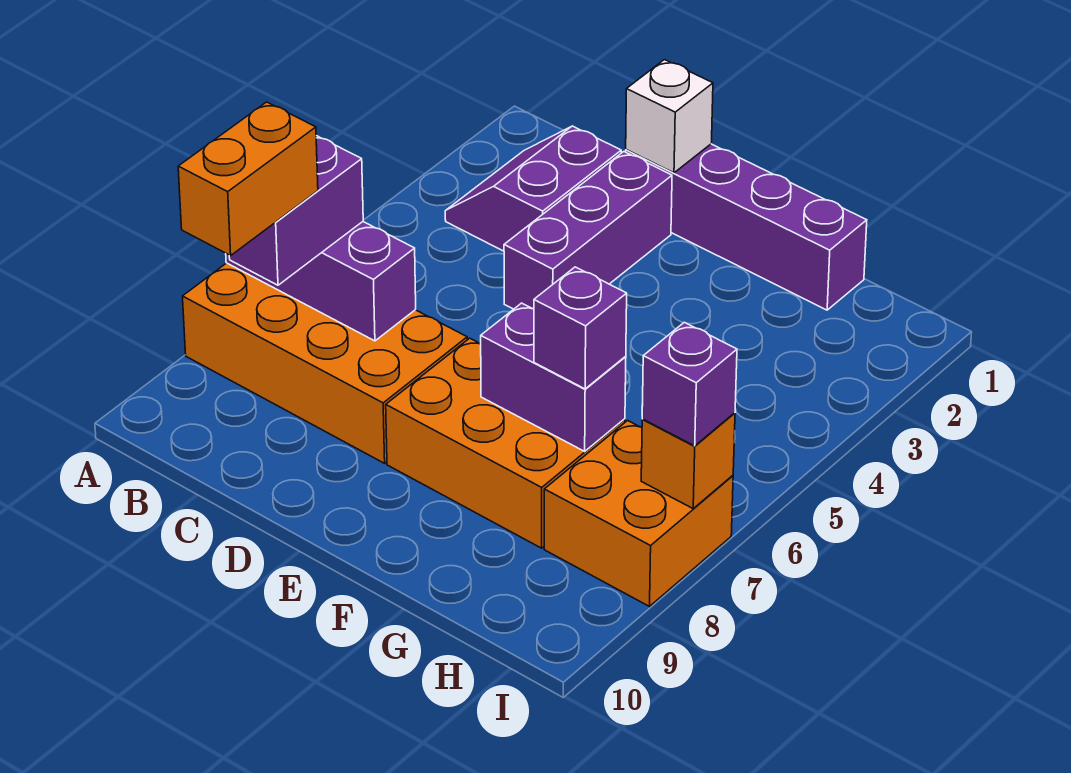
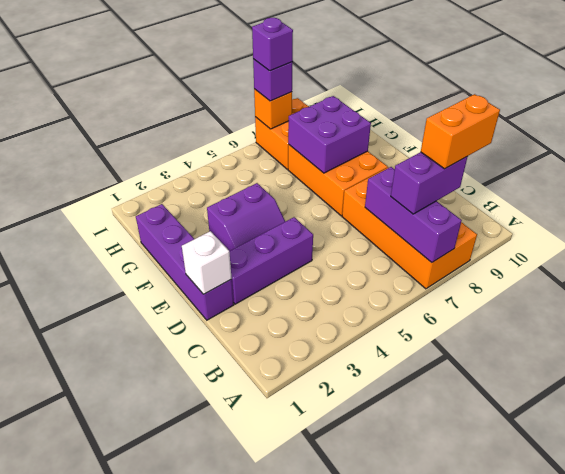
purple slope B2:C3 level 1 top C -> purple slope E3:F4 level 1 top F
purple brick F7:G7 level 2 -> purple brick F7:G8 level 2
purple brick G7 level 3 -> purple brick I7 level 4

